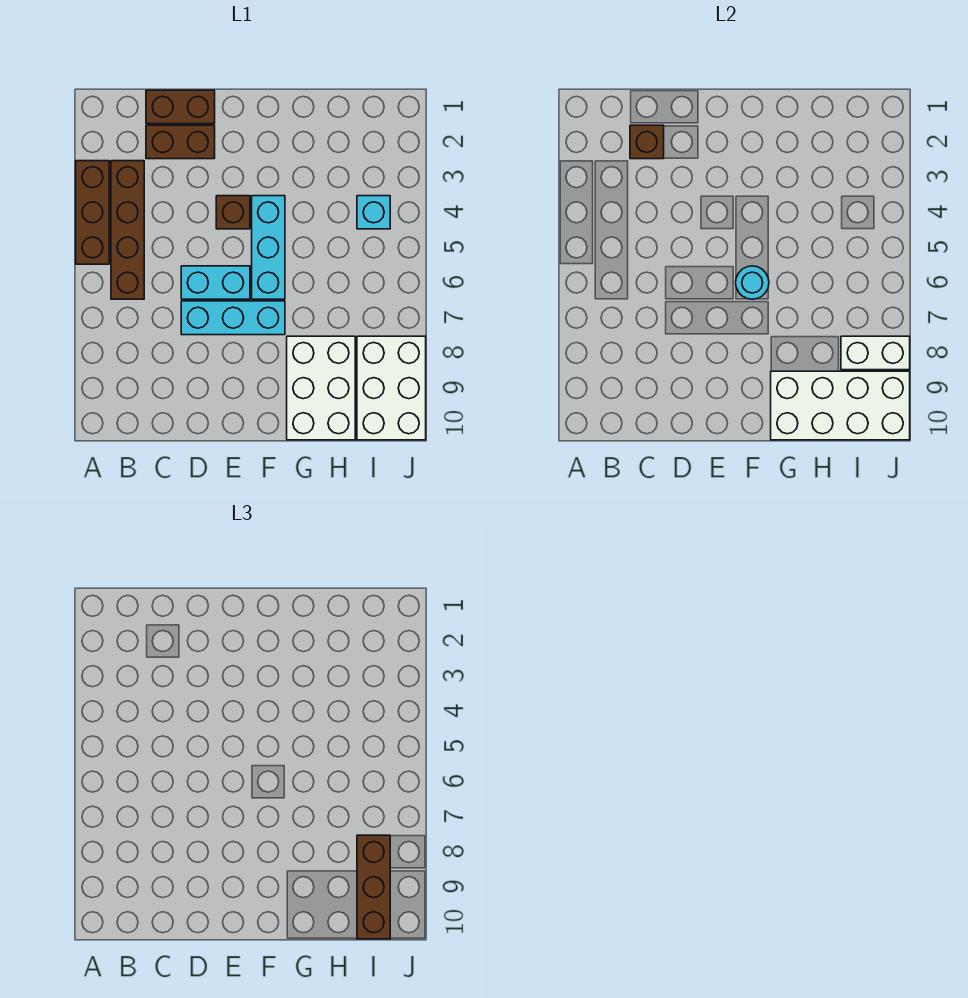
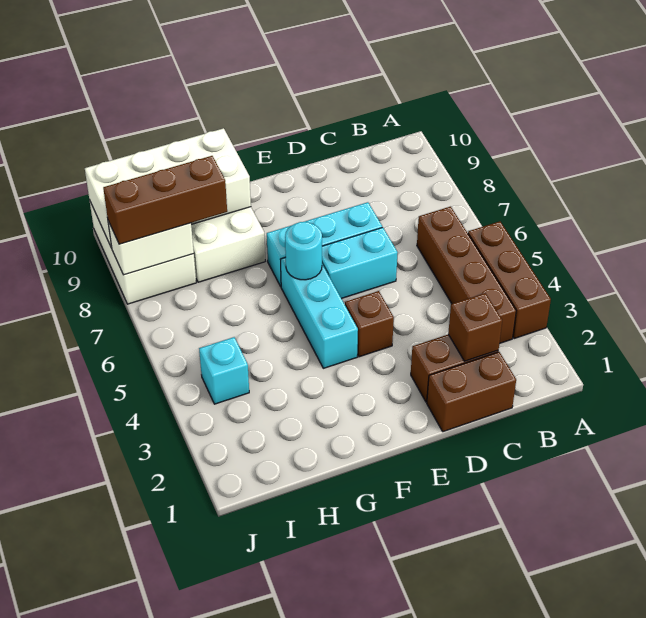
brown brick I8:I10 level 3 -> brown brick H8:J8 level 3

